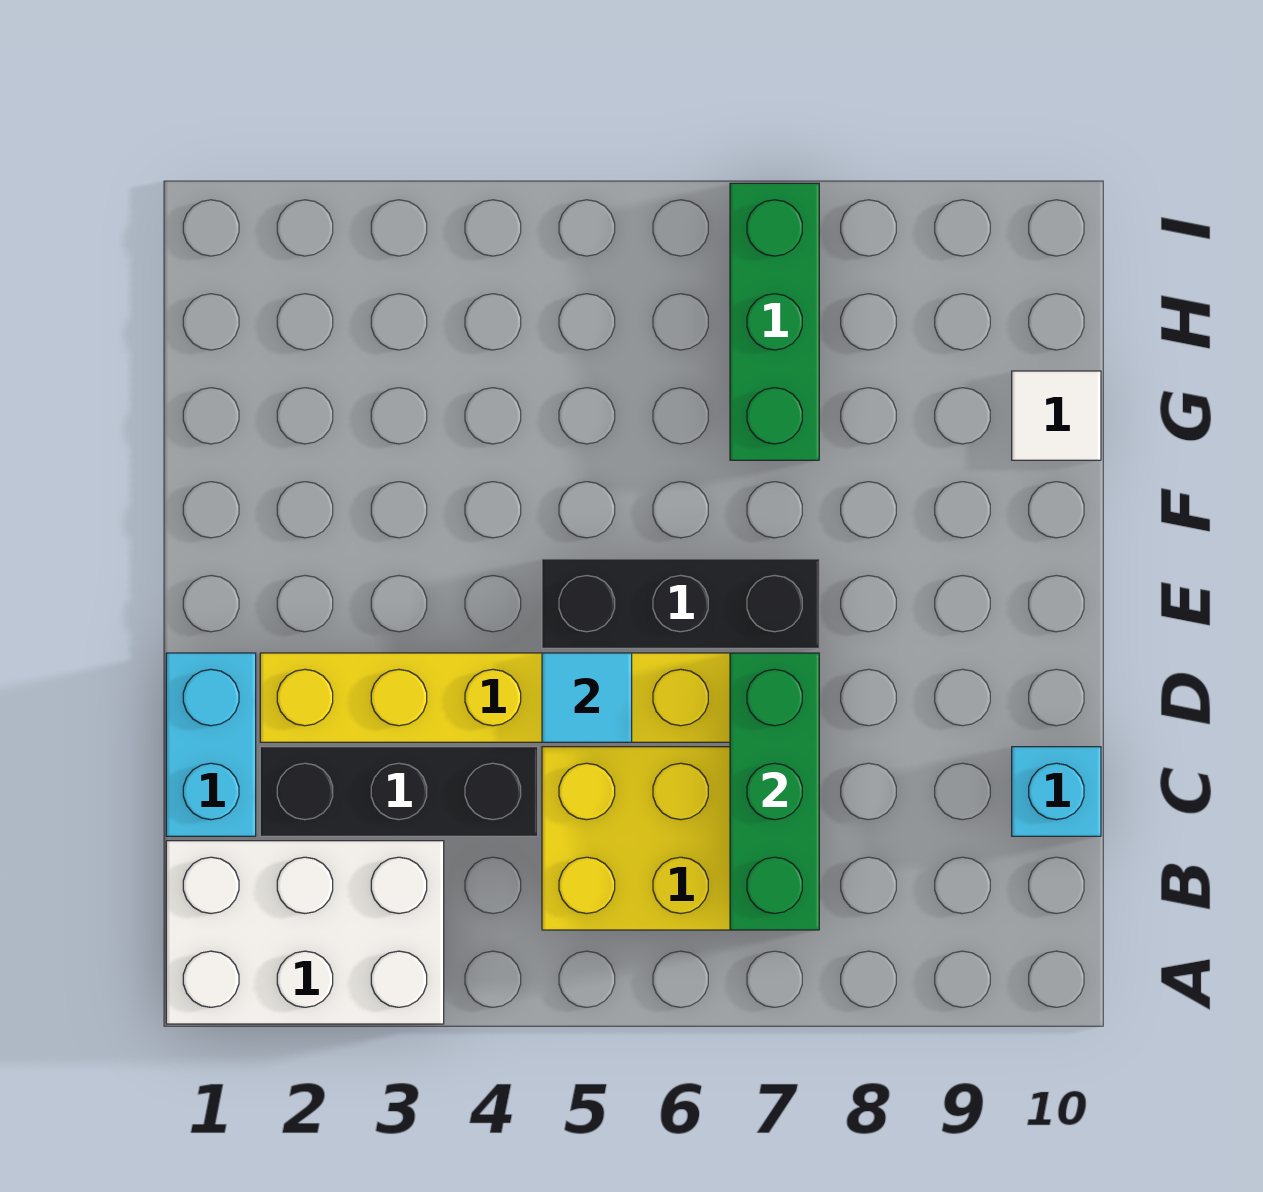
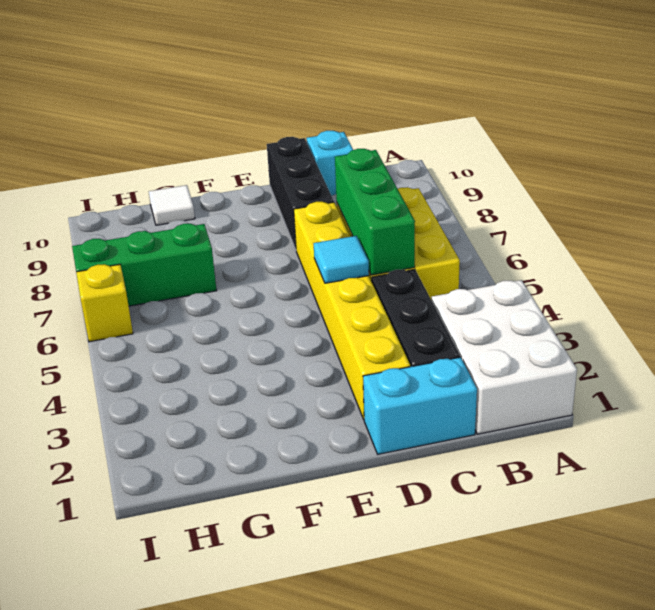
green brick B7:D7 level 2 -> green brick C5:C7 level 2
black brick E5:E7 level 1 -> black brick D8:D10 level 1
none -> yellow brick I6 level 1

